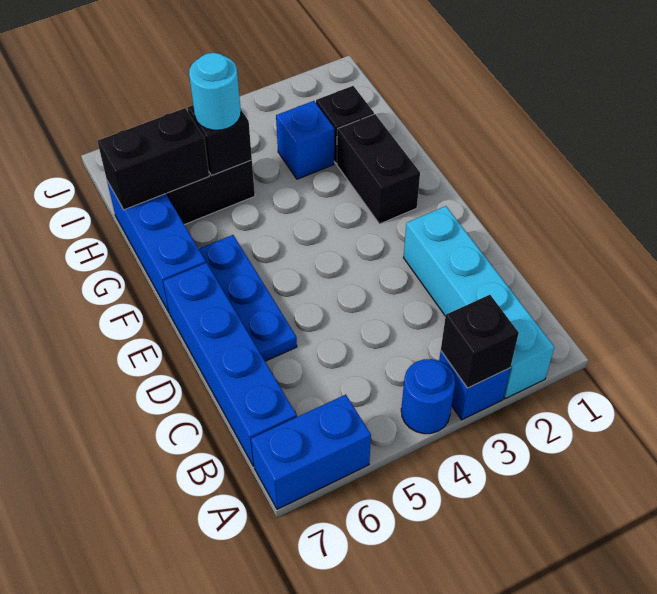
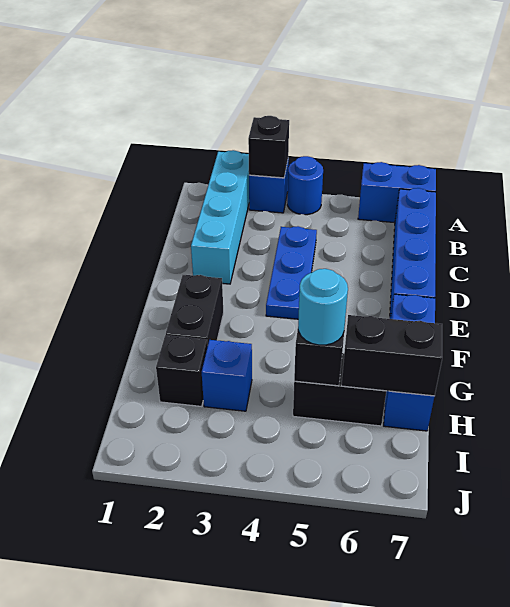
blue plate D6:F6 level 1 -> blue plate C4:E4 level 1

